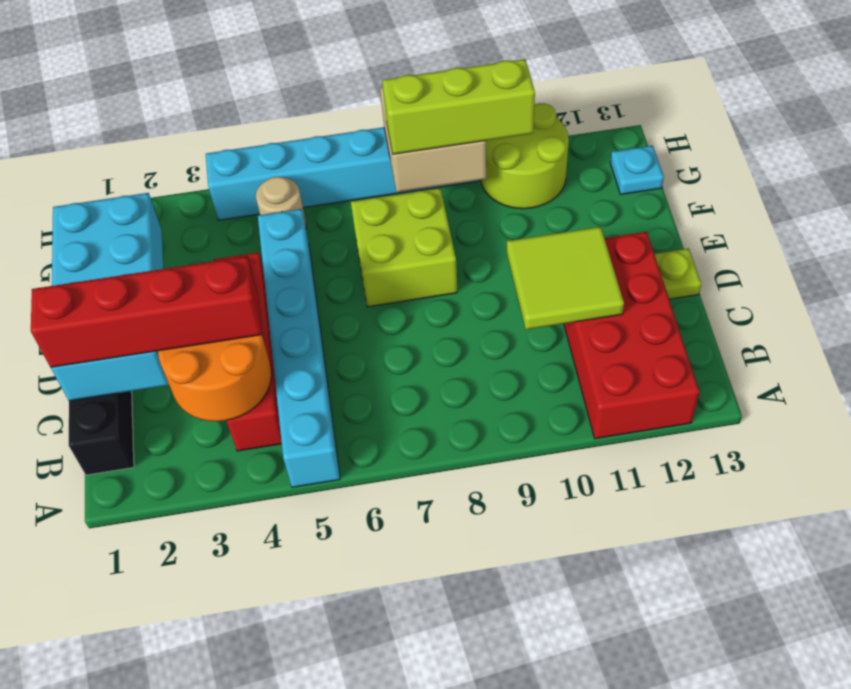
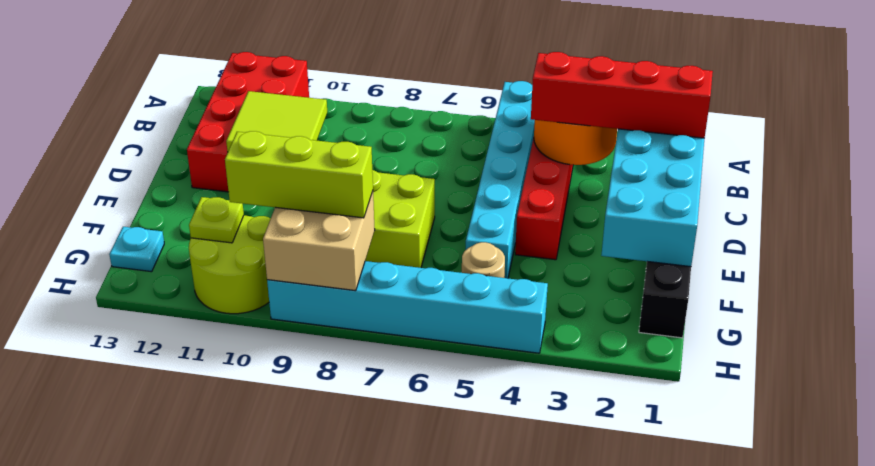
lime plate D13 level 1 -> lime plate G11 level 2

